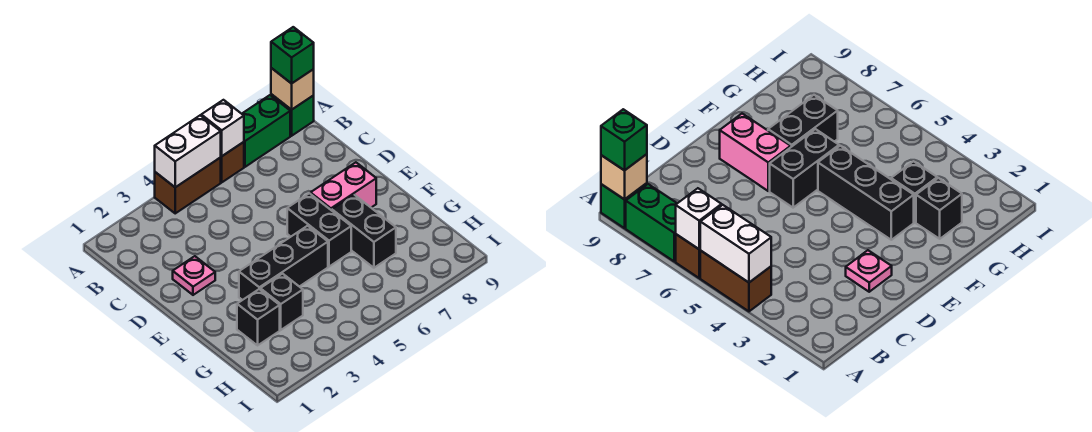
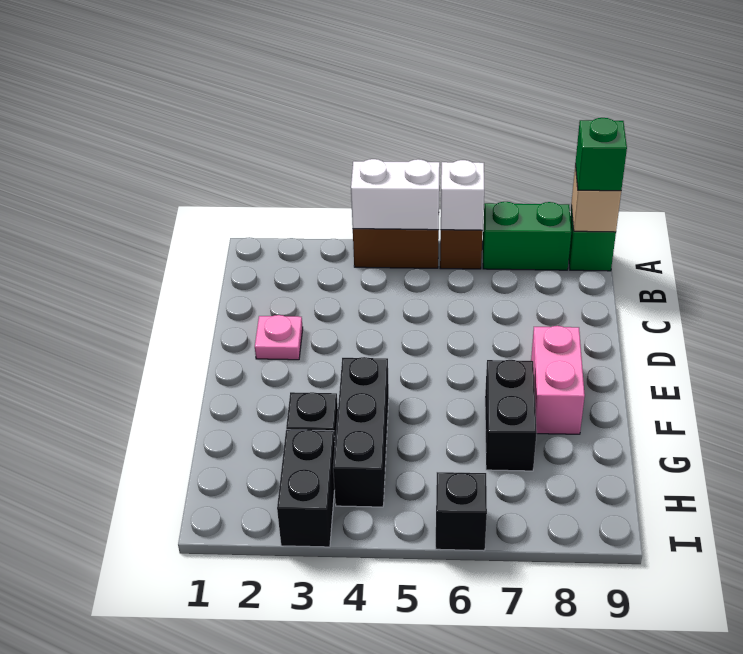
black brick E6:F6 level 1 -> black brick H3:I3 level 1
pink brick E7:E8 level 1 -> pink brick E8:F8 level 1
black brick F3:F5 level 1 -> black brick F4:H4 level 1
black brick G2 level 1 -> black brick I6 level 1

